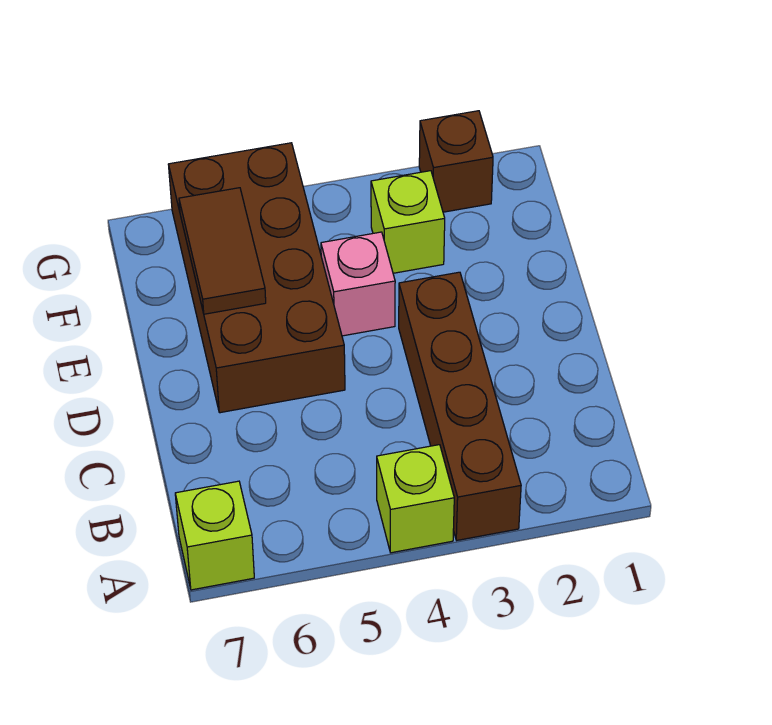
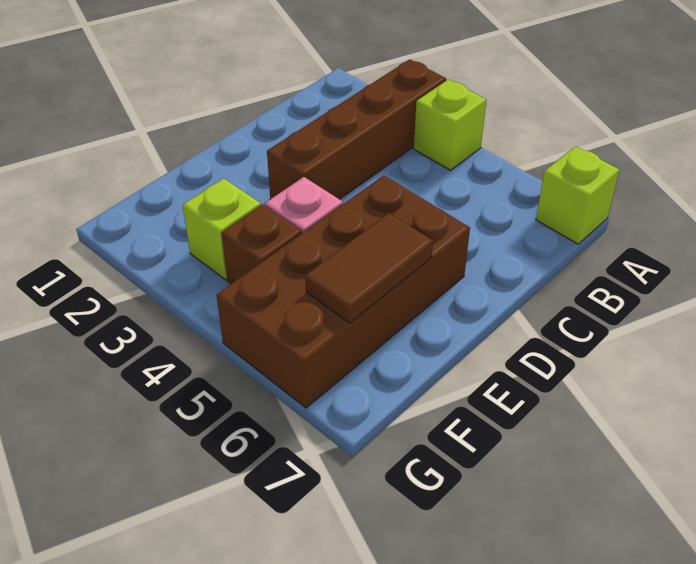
brown brick G2 level 1 -> brown brick F4 level 1

